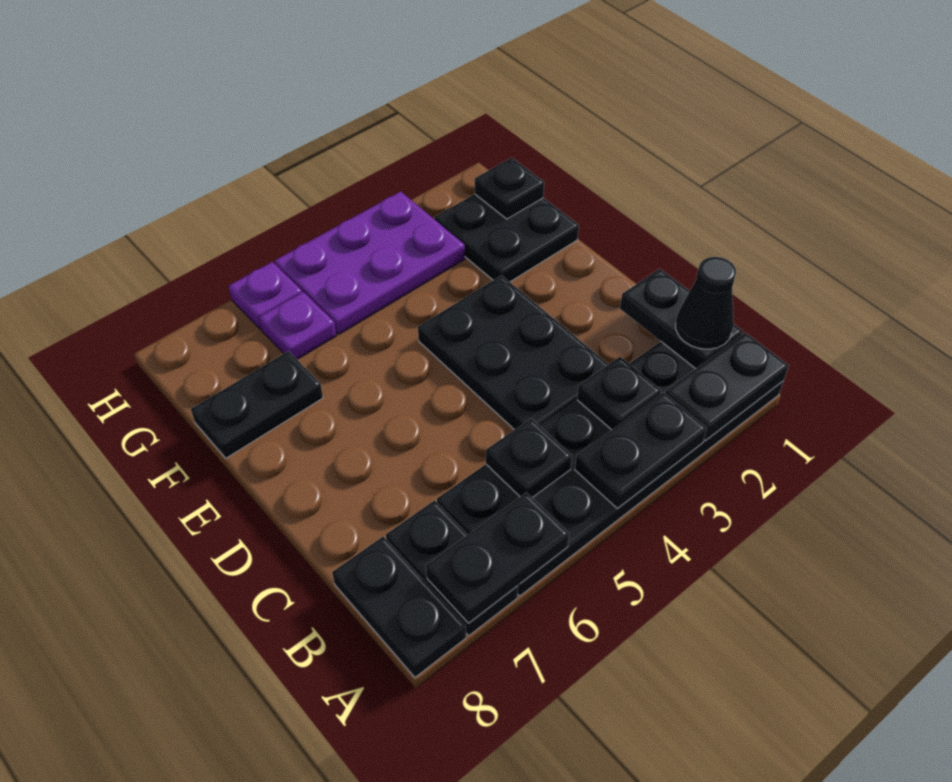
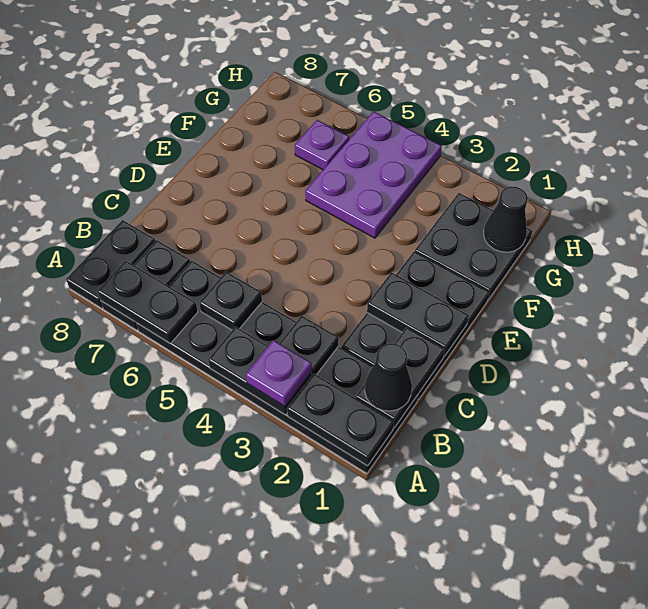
black plate C3:E4 level 1 -> black plate C1:E2 level 1
black plate F7:F8 level 1 -> black plate D1:D2 level 2
black plate G1 level 2 -> black cone G1 level 2
purple plate G3:H5 level 1 -> purple plate F4:H5 level 1
purple plate H6 level 1 -> purple plate A3 level 3

